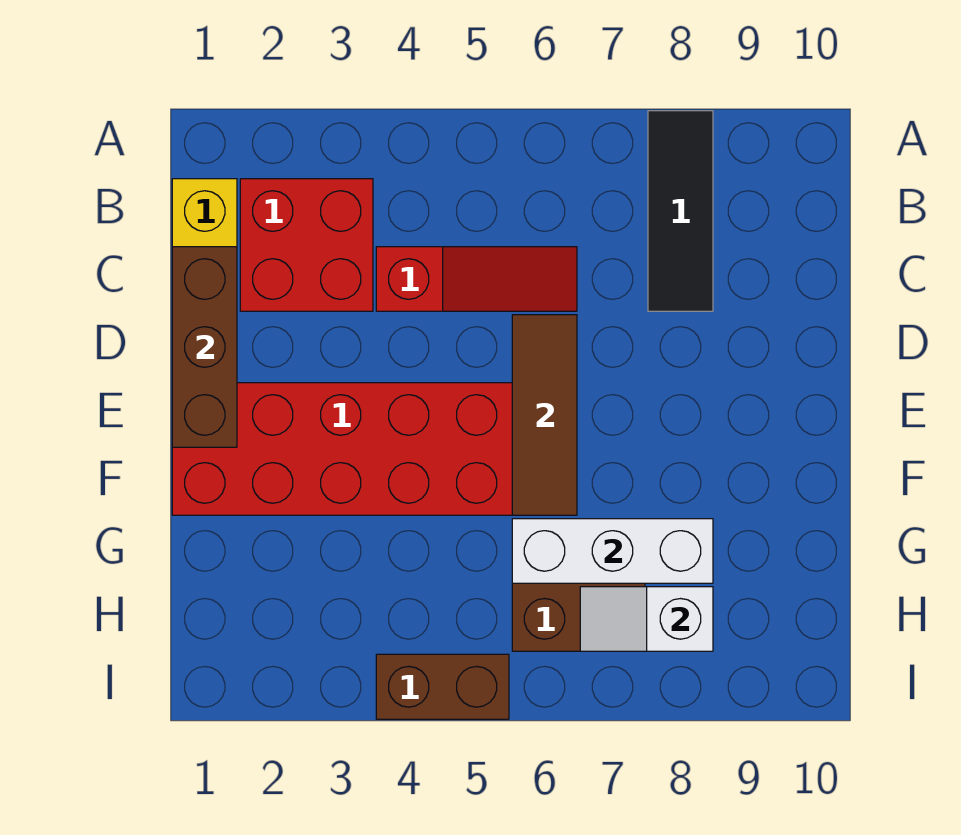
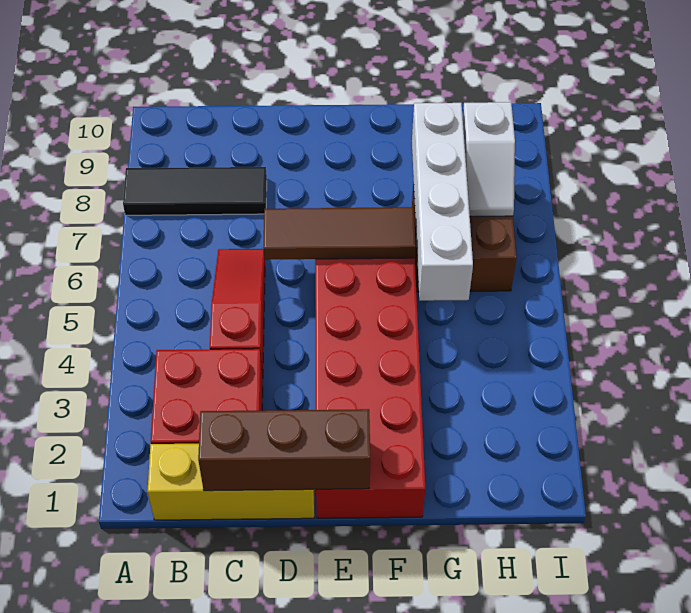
white brick G6:G8 level 2 -> white brick G5:G8 level 2
brown brick I4:I5 level 1 -> none

